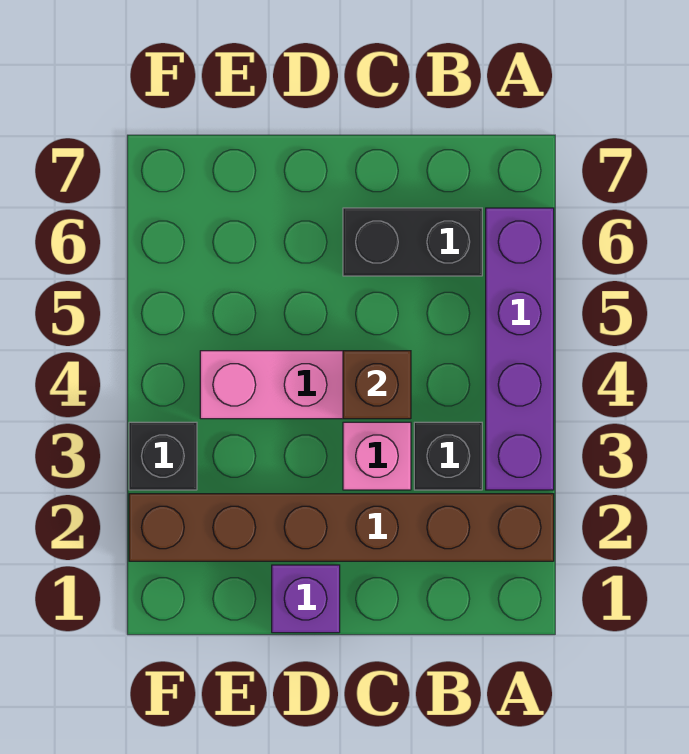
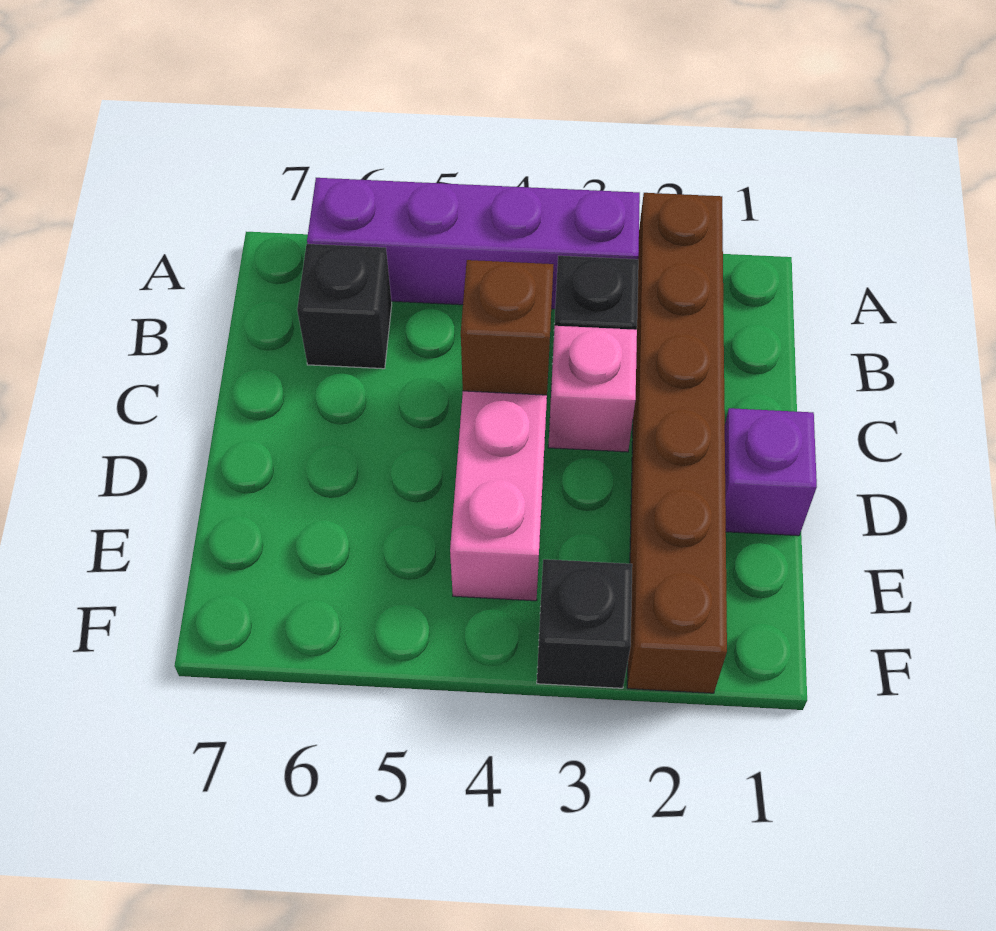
black brick B6:C6 level 1 -> black brick B6 level 1

